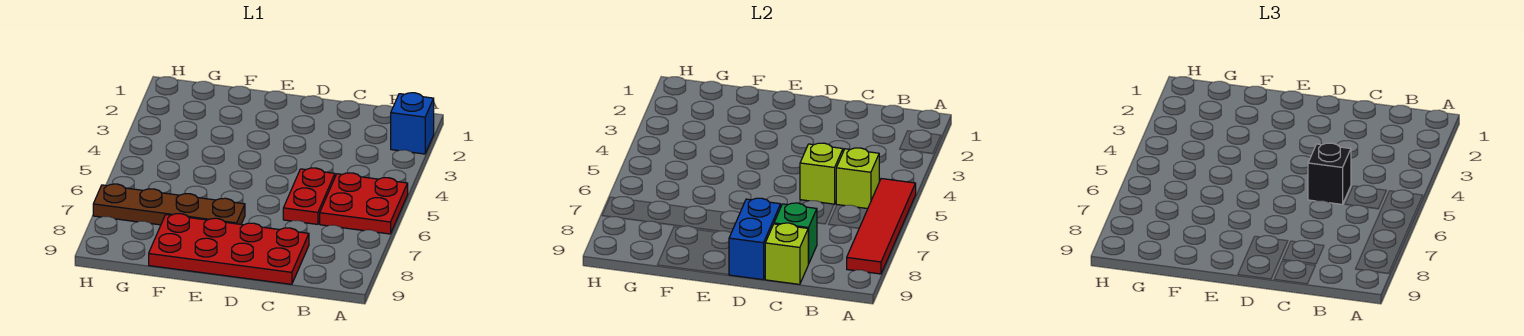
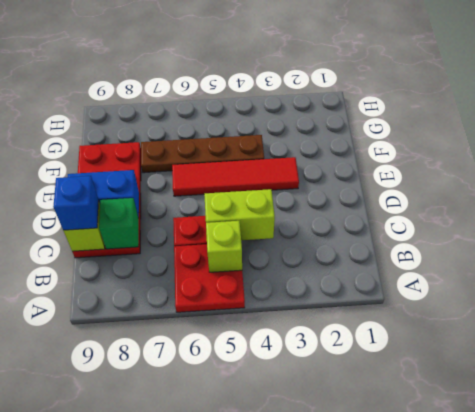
blue brick A2 level 1 -> blue brick C9 level 3
red tile A5:A8 level 2 -> red tile E3:E6 level 1
lime brick C5 level 2 -> lime brick C4:C5 level 2
black brick C5 level 3 -> none
brown plate E7:H7 level 1 -> brown plate F4:F7 level 1

